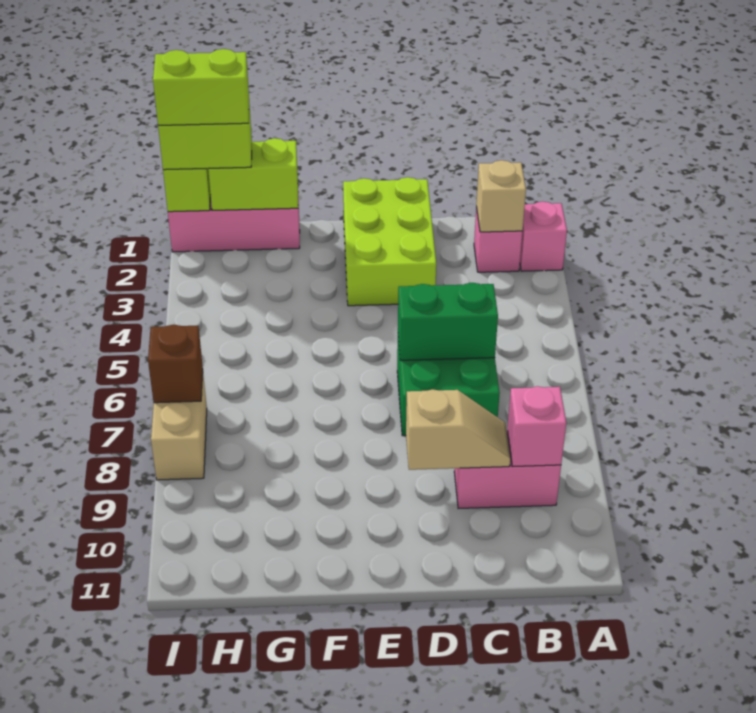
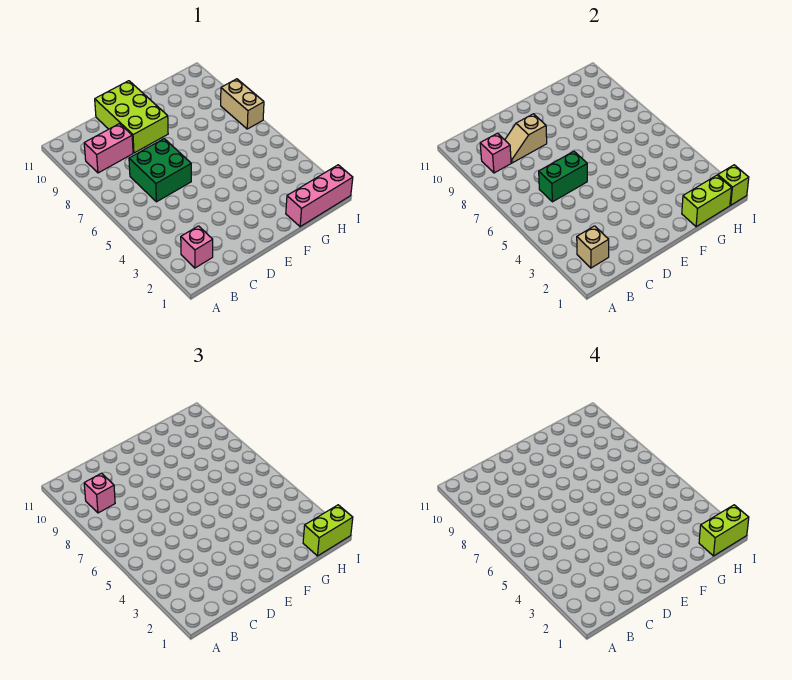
pink brick A2 level 1 -> pink brick B9 level 3
lime brick D1:E3 level 1 -> lime brick D9:E11 level 1
brown brick I7 level 2 -> none

